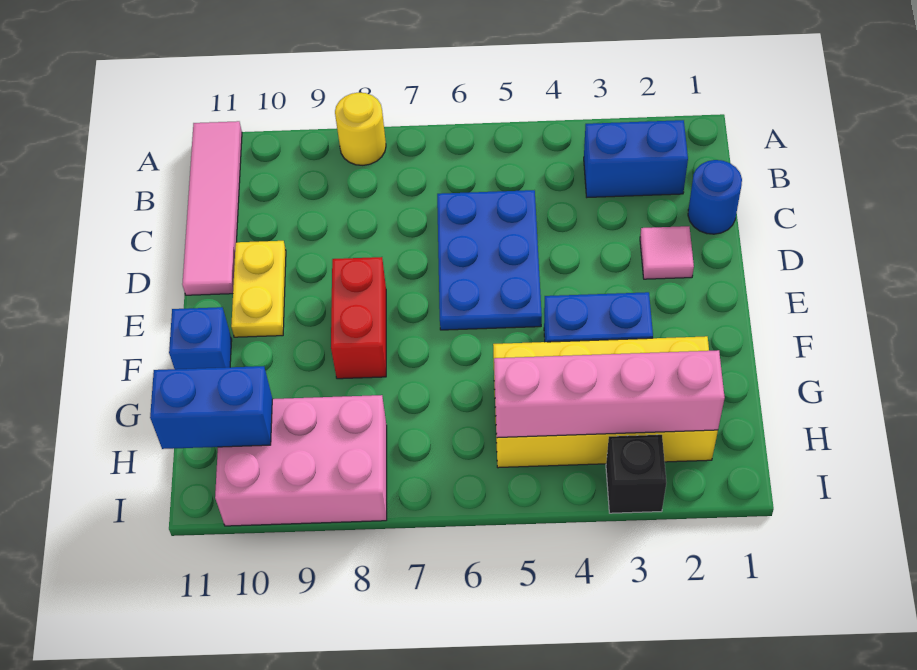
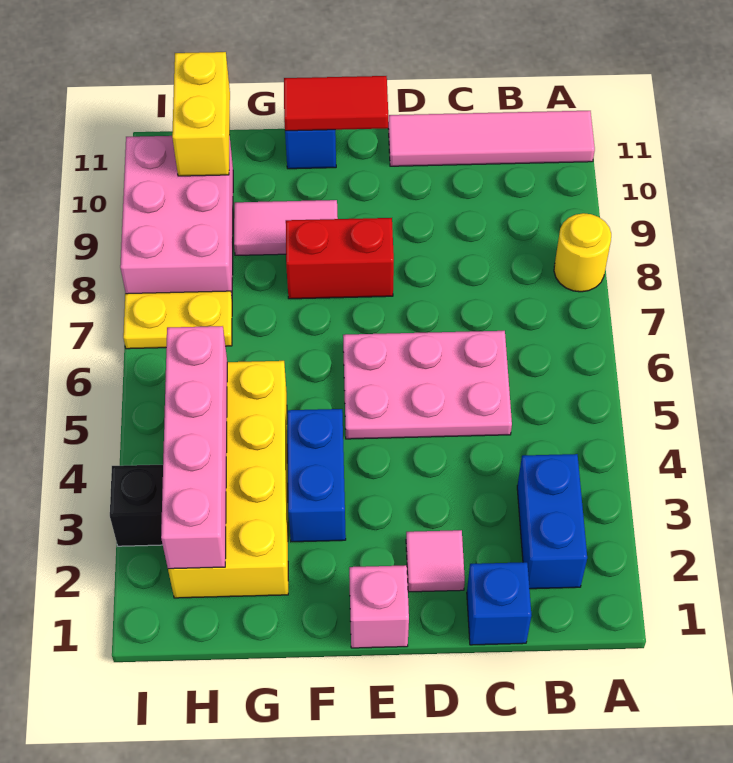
blue round brick C1 level 1 -> blue brick C1 level 1
blue plate C5:E6 level 1 -> pink plate C5:E6 level 1
yellow plate D10:E10 level 1 -> yellow plate H7:I7 level 1
none -> pink brick E1 level 1
none -> red tile E11:F11 level 2
none -> pink tile F9:G9 level 1
blue brick H10:H11 level 2 -> yellow brick H10:H11 level 2

